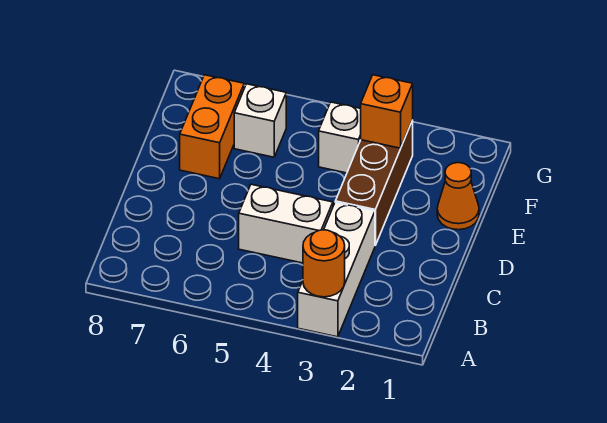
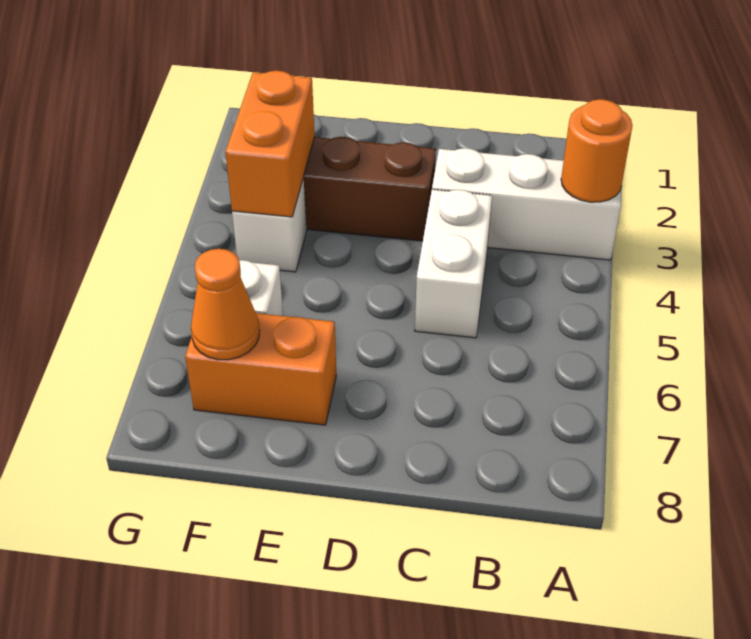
orange cone E1 level 1 -> orange cone F7 level 2
orange brick F3 level 2 -> orange brick F3:F4 level 2

